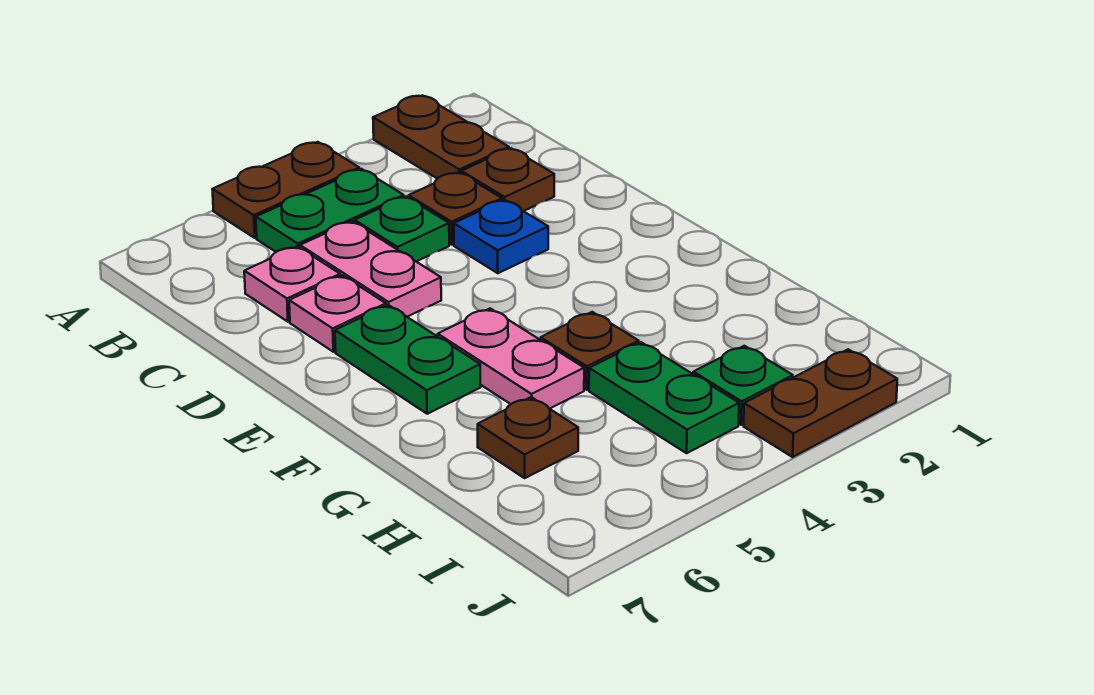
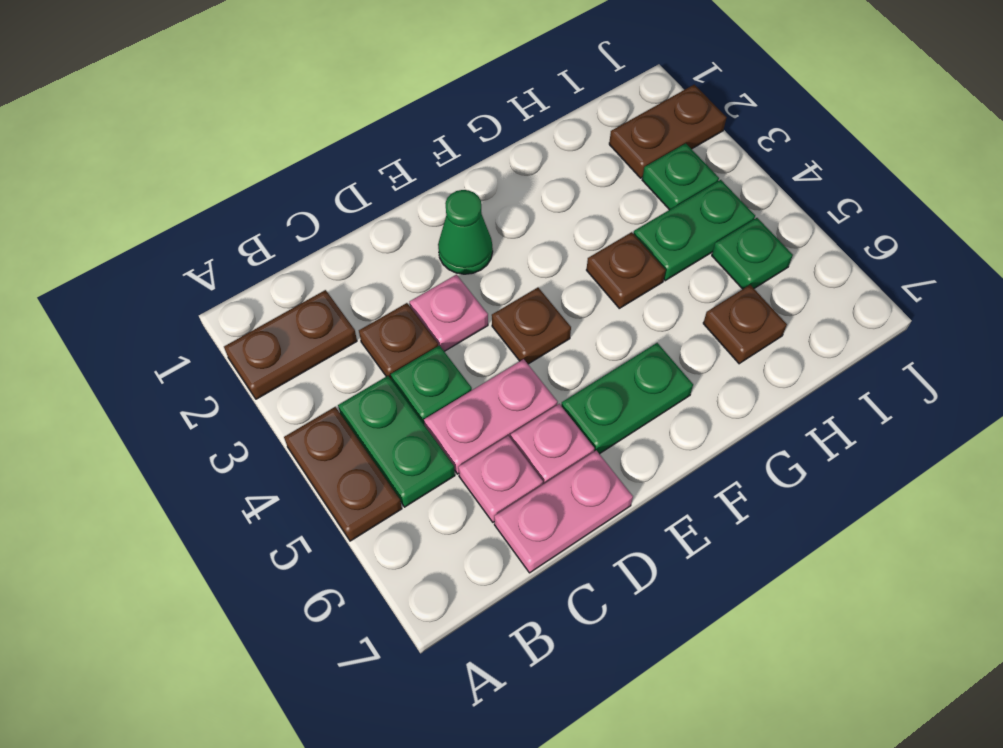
brown plate C2 level 1 -> brown plate E4 level 1
blue plate D3 level 1 -> pink plate D3 level 1
none -> green cone E2 level 1
pink plate F5:G5 level 1 -> pink plate C7:D7 level 1
none -> green plate I5 level 1
brown plate J2:J3 level 1 -> brown plate I2:J2 level 1

